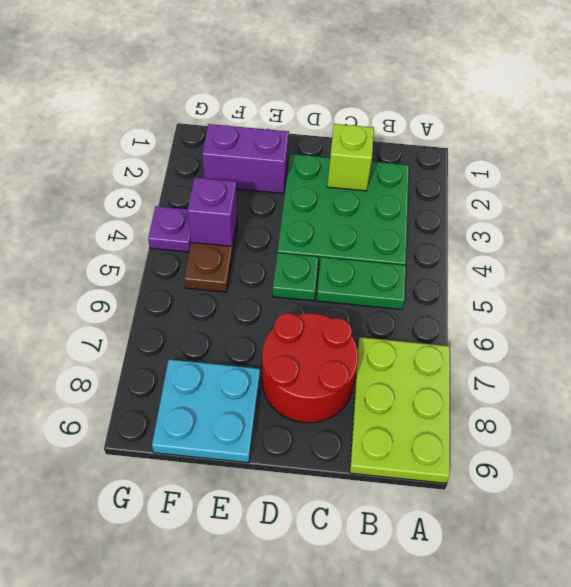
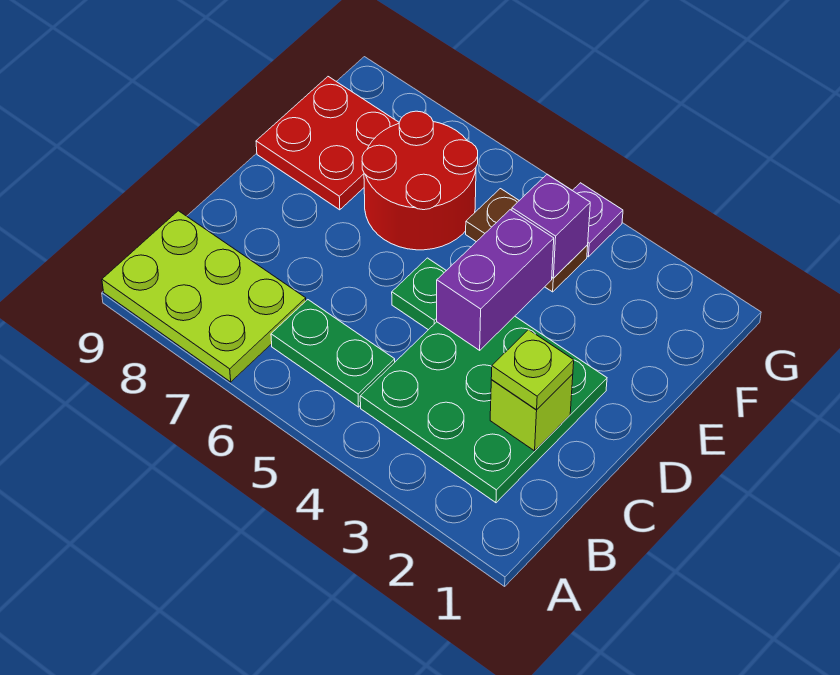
green plate B5:C5 level 1 -> green plate B5:B6 level 1
none -> lime plate C2 level 3
red round brick C7:D8 level 1 -> red round brick E6:F7 level 1
purple brick E2:F2 level 1 -> purple brick D4:E4 level 2
cyan plate E8:F9 level 1 -> red plate E8:F9 level 1

